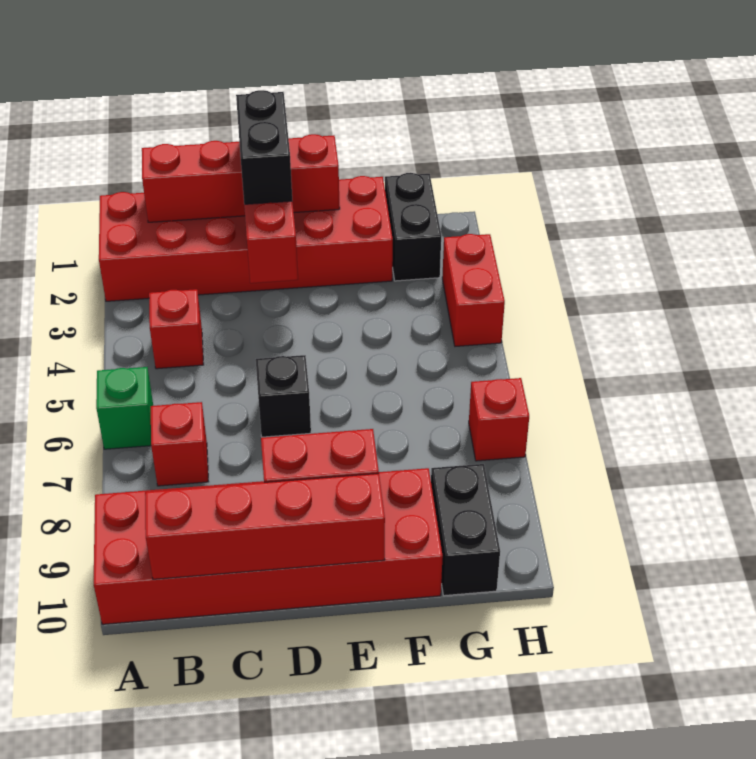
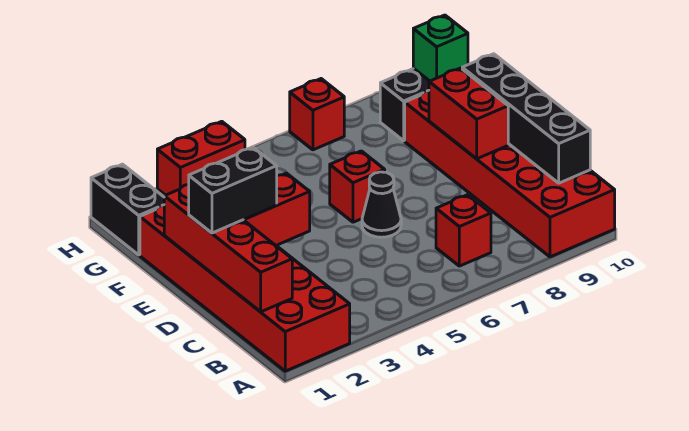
green brick A6 level 1 -> green brick G10 level 2
red brick B4 level 1 -> red brick E6 level 1
red brick B10:E10 level 2 -> black brick B10:E10 level 2
black brick D6 level 1 -> black cone D6 level 1
black brick G1:G2 level 1 -> black brick G1:H1 level 1

